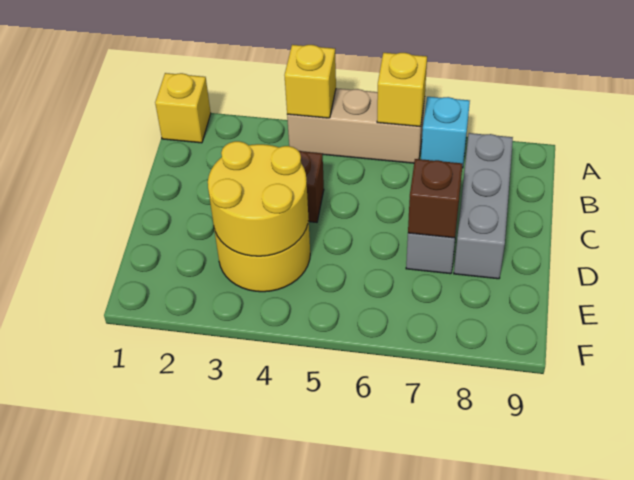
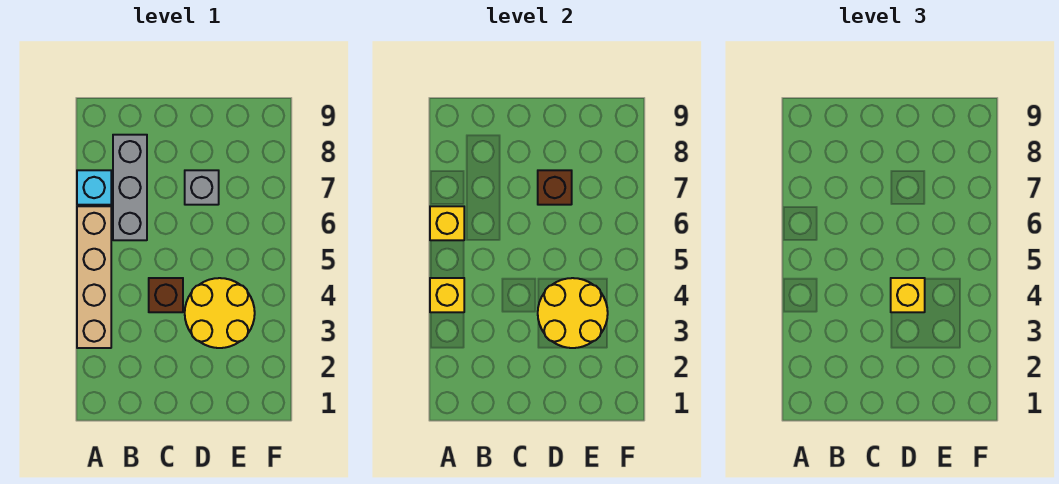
yellow brick A1 level 1 -> yellow brick D4 level 3
tan brick A4:A6 level 1 -> tan brick A3:A6 level 1
grey brick B8:D8 level 1 -> grey brick B6:B8 level 1

